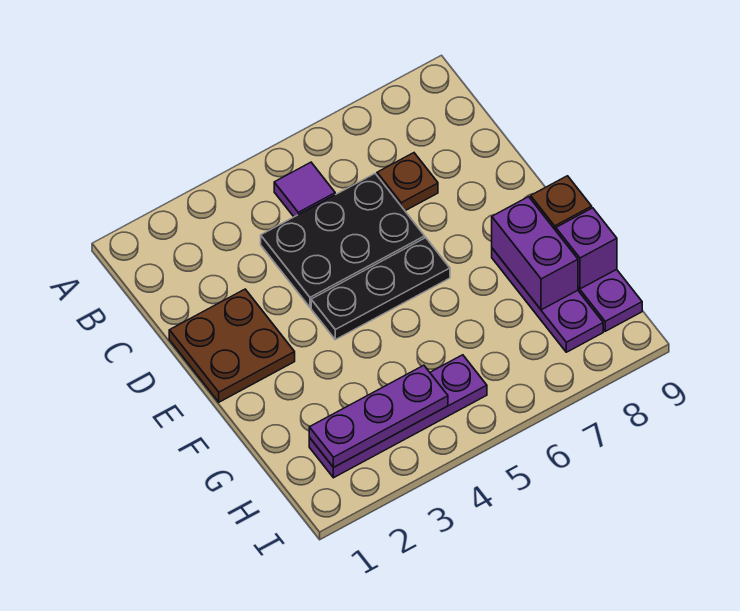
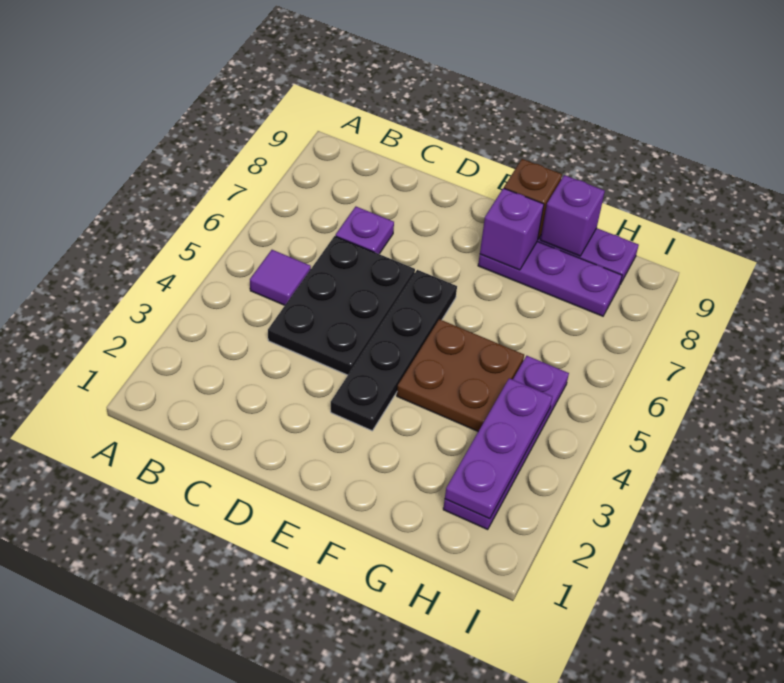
brown plate C7 level 1 -> purple plate C7 level 1
brown plate D1:E2 level 1 -> brown plate F4:G5 level 1
black plate E4:E6 level 1 -> black plate E3:E6 level 1
purple brick F8:G8 level 2 -> purple brick F8 level 2

